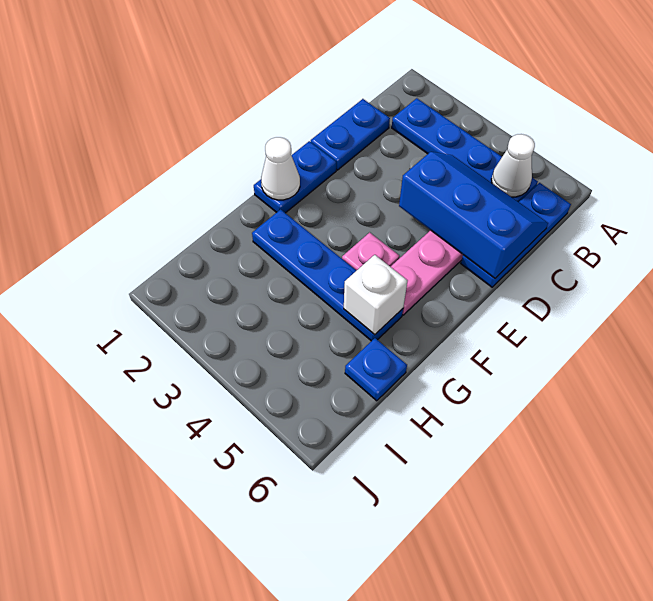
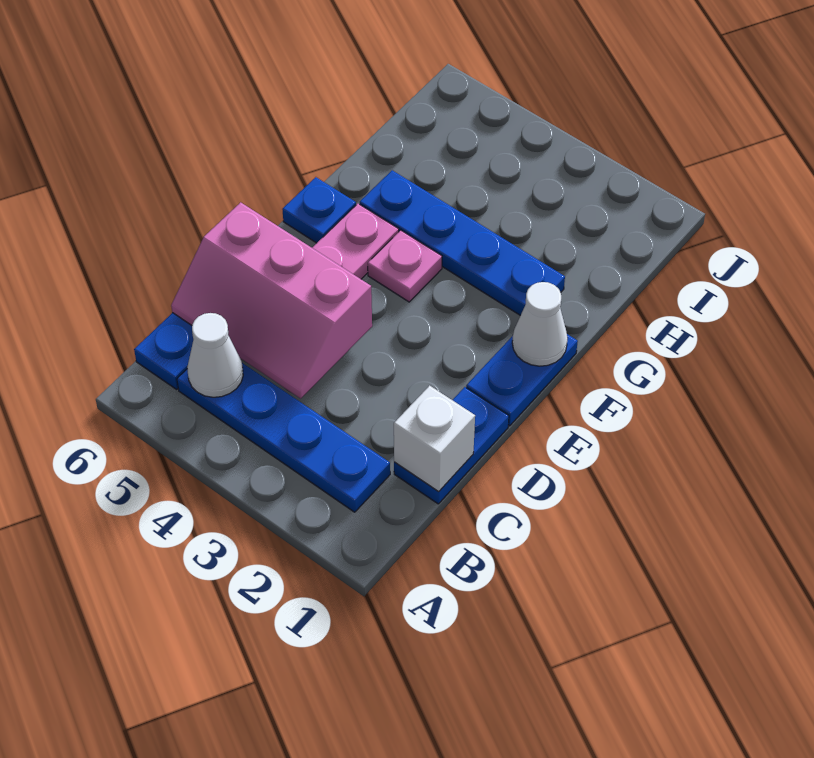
blue slope C4:D6 level 2 top D -> pink slope C4:D6 level 2 top D
white brick G5 level 2 -> white brick C1 level 2
blue plate H6 level 1 -> blue plate F6 level 1

